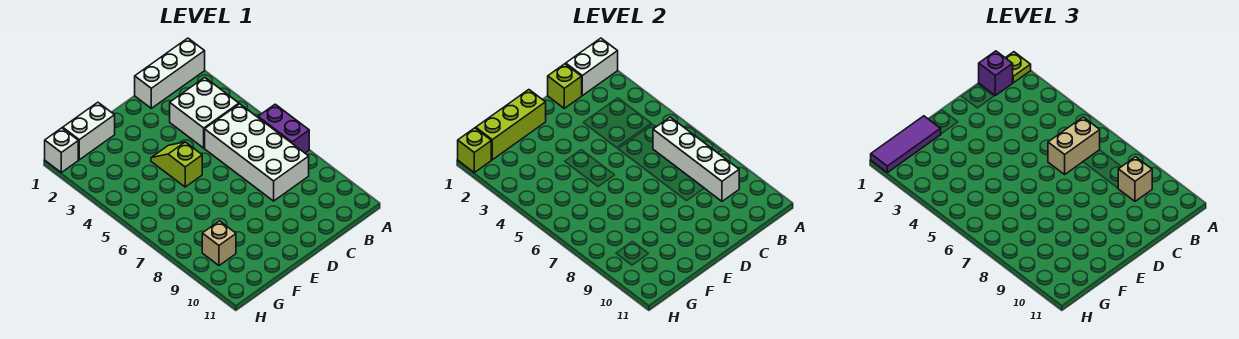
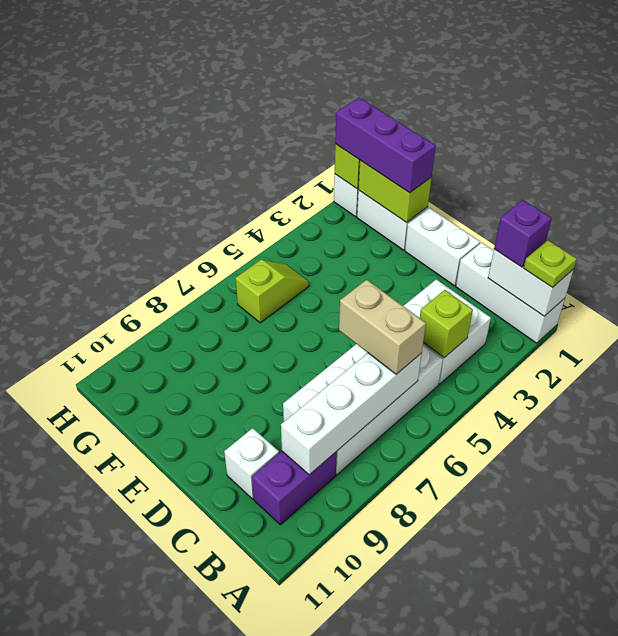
purple brick A6:A7 level 1 -> purple brick B9:B10 level 1
tan brick B9 level 3 -> none
lime brick C1 level 2 -> lime brick B4 level 2
none -> white brick C10 level 1
none -> white brick D1:E1 level 1
lime brick E1:G1 level 2 -> lime brick F1:G1 level 2
lime slope E4:E5 level 1 top 5 -> lime slope G5:G6 level 1 top 6
purple tile F1:H1 level 3 -> purple brick F1:H1 level 3
tan brick G9 level 1 -> none

